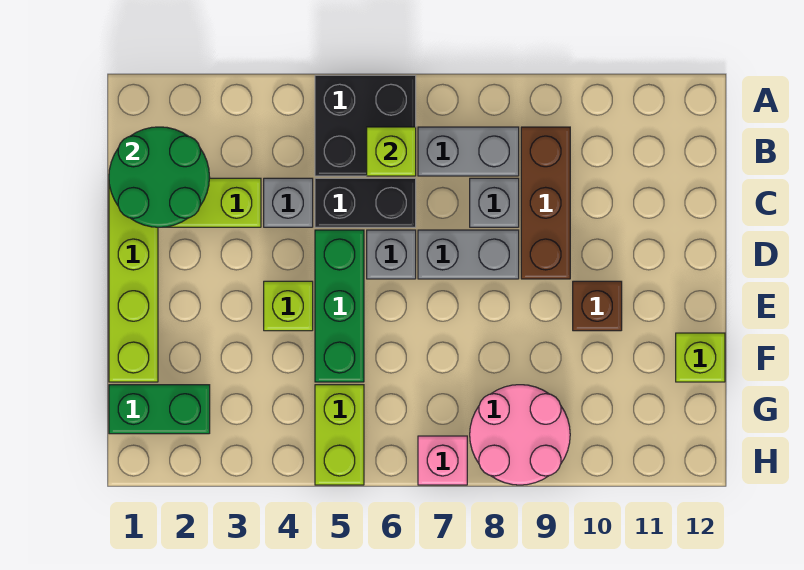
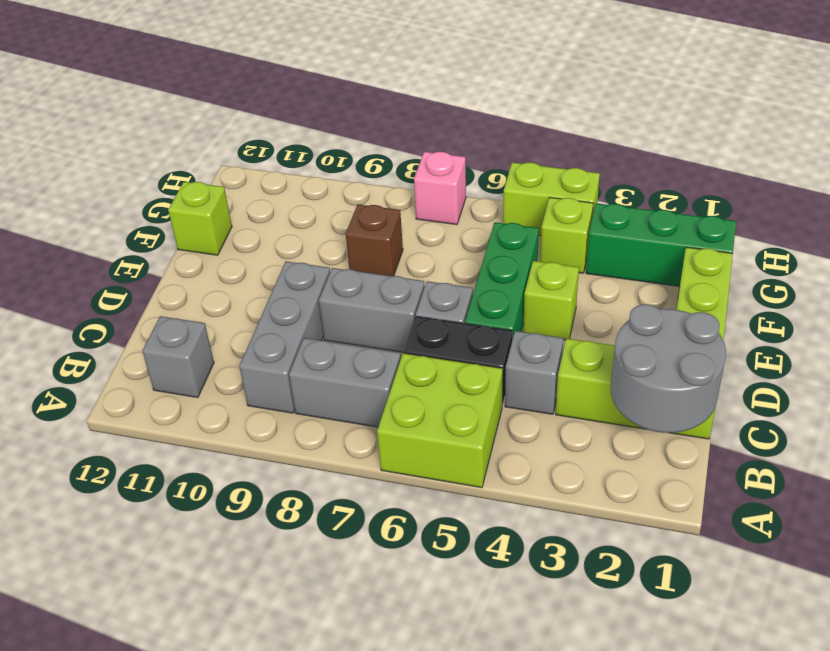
black brick A5:B6 level 1 -> lime brick A5:B6 level 1
green round brick B1:C2 level 2 -> grey round brick B1:C2 level 2
lime brick B6 level 2 -> lime brick G4 level 1
brown brick B9:D9 level 1 -> grey brick B9:D9 level 1
grey brick C8 level 1 -> grey brick B11 level 1
brown brick E10 level 1 -> brown brick F8 level 1
green brick G1:G2 level 1 -> green brick G1:G3 level 1
lime brick G5:H5 level 1 -> lime brick H4:H5 level 1
pink round brick G8:H9 level 1 -> none

